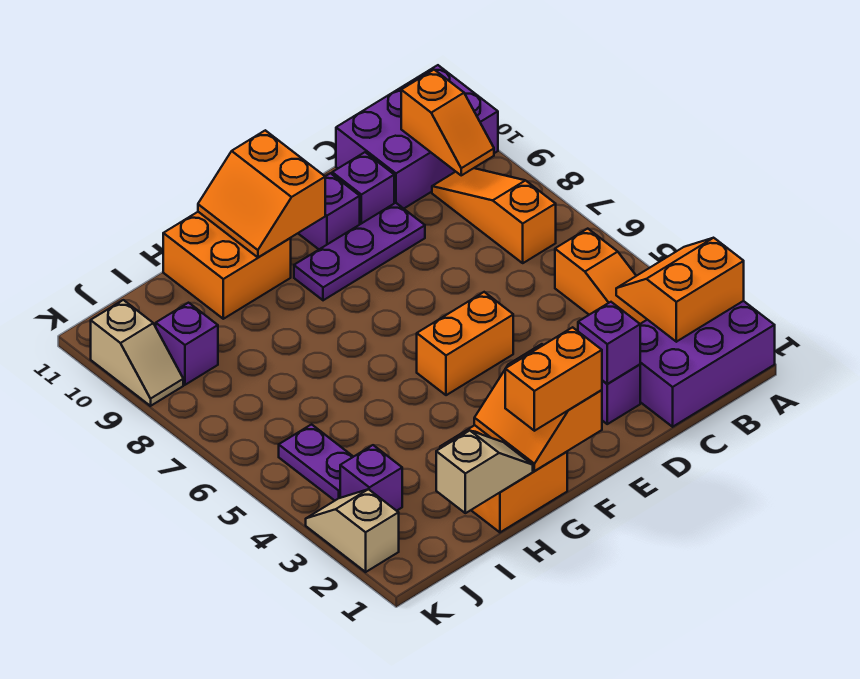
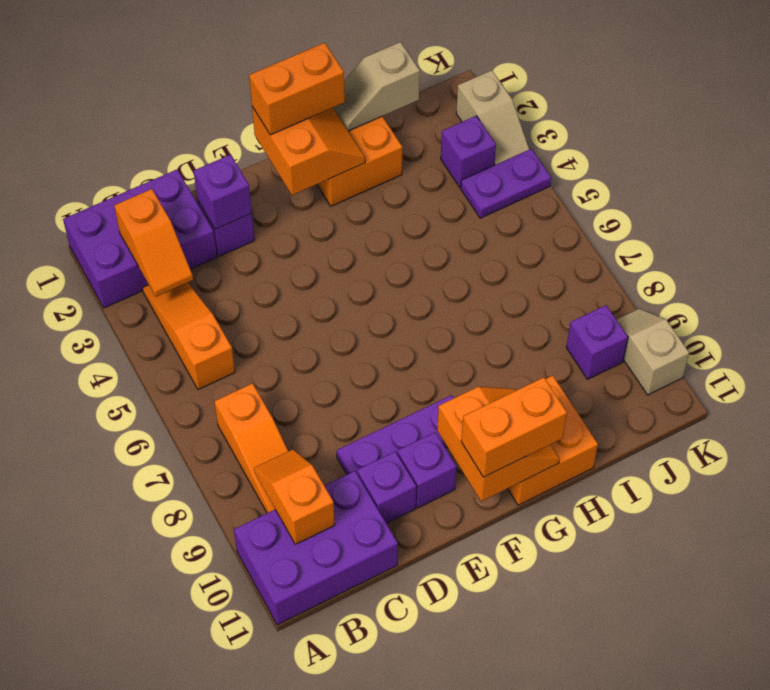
orange slope A2:B3 level 2 top 2 -> orange slope B2:B3 level 2 top 2
orange brick E5:F5 level 1 -> orange brick F11:G11 level 3
purple plate J4:J5 level 1 -> purple plate J4:K4 level 1

